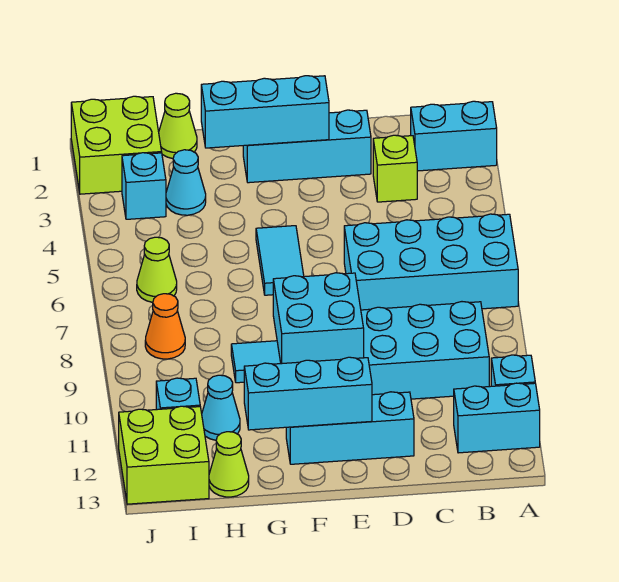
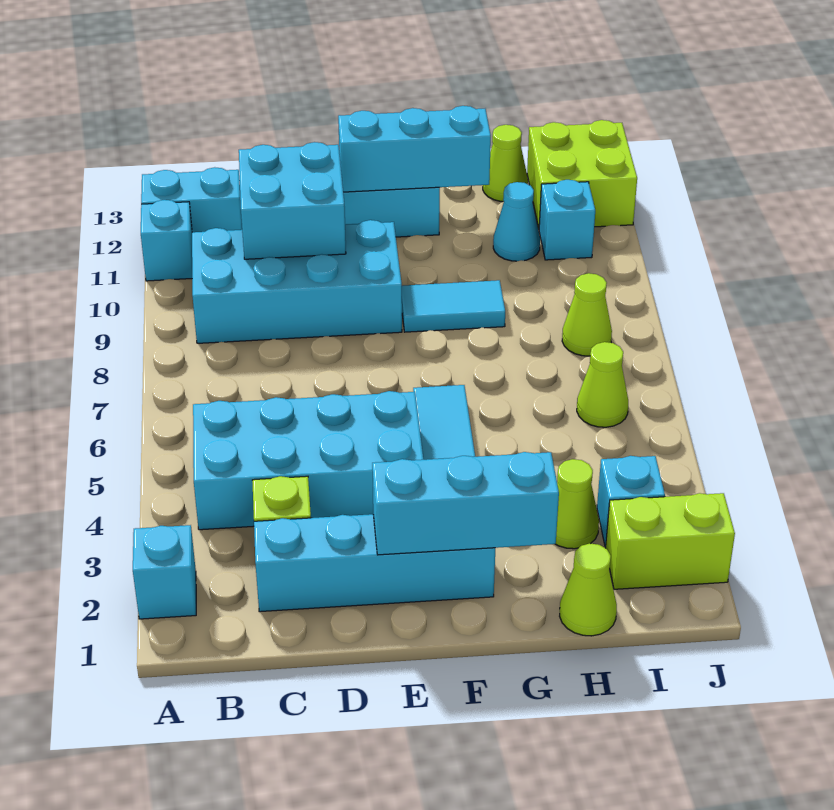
cyan brick A2:B2 level 1 -> cyan brick A2 level 1
cyan brick A6:D7 level 1 -> cyan brick B4:E5 level 1
cyan brick D2:F2 level 1 -> cyan brick C2:F2 level 1
cyan brick E9:F10 level 2 -> cyan brick C10:D11 level 2
cyan cone H3 level 1 -> lime cone H3 level 1
lime brick I1:J2 level 1 -> lime brick I2:J2 level 1
orange cone I8 level 1 -> lime cone I8 level 1

